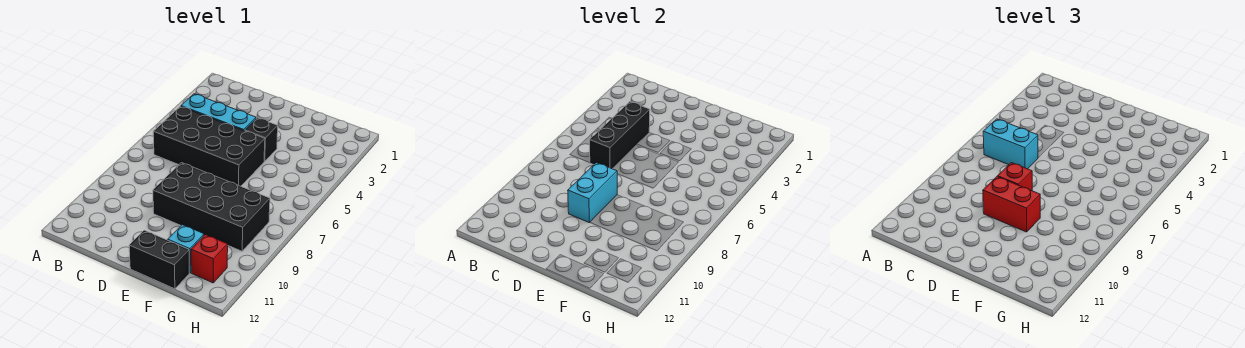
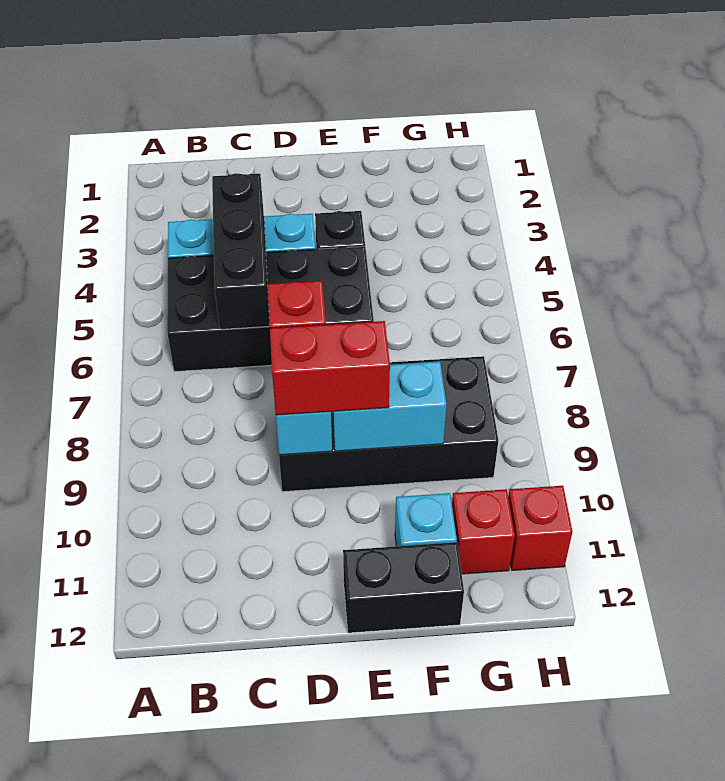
cyan brick B6:C6 level 3 -> cyan brick E9:F9 level 2
none -> red brick H11 level 1

